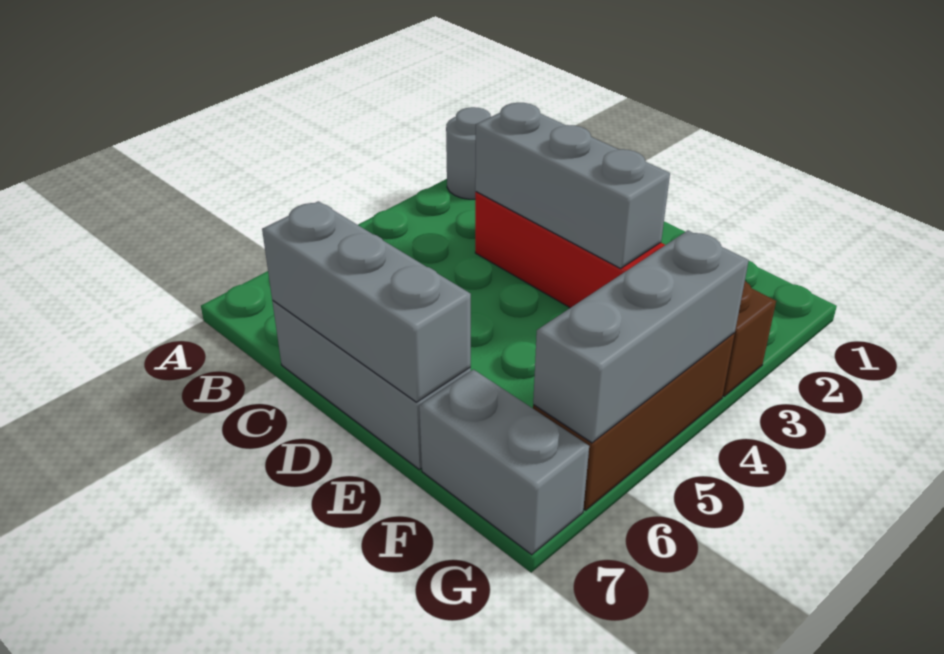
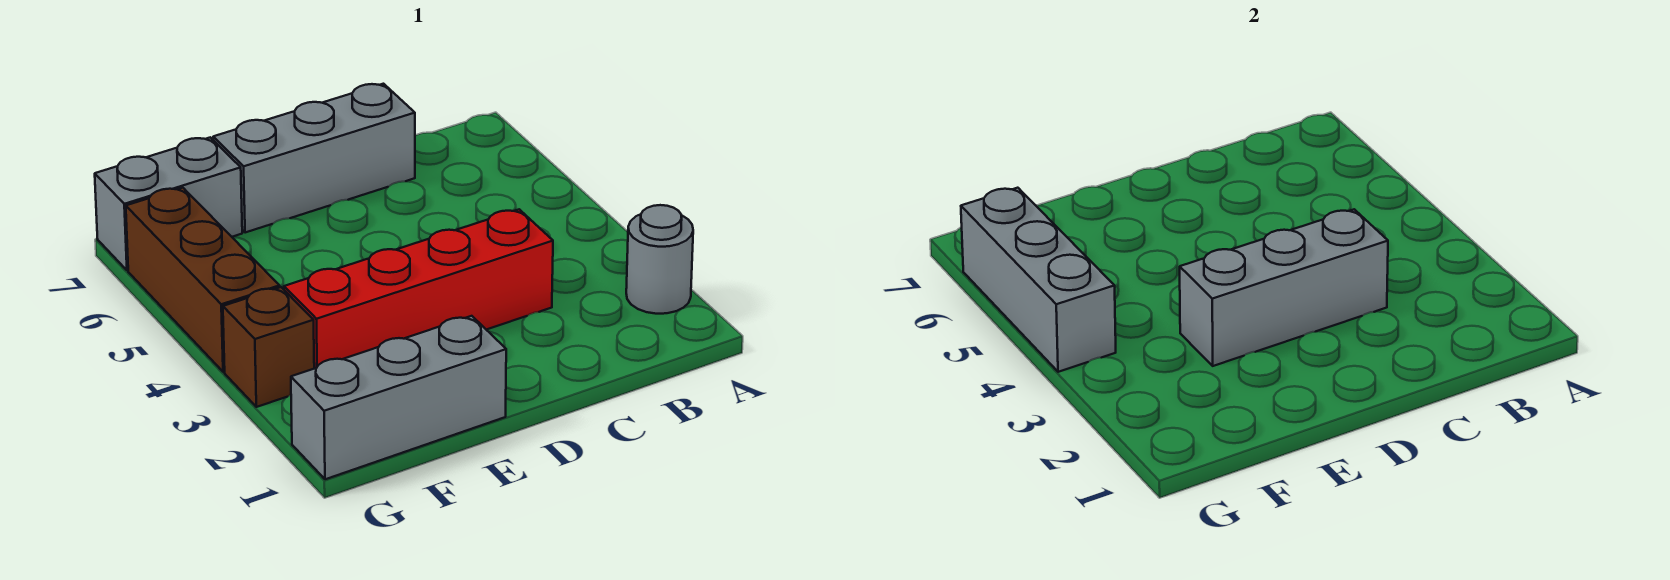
grey brick C7:E7 level 2 -> grey brick E1:G1 level 1

